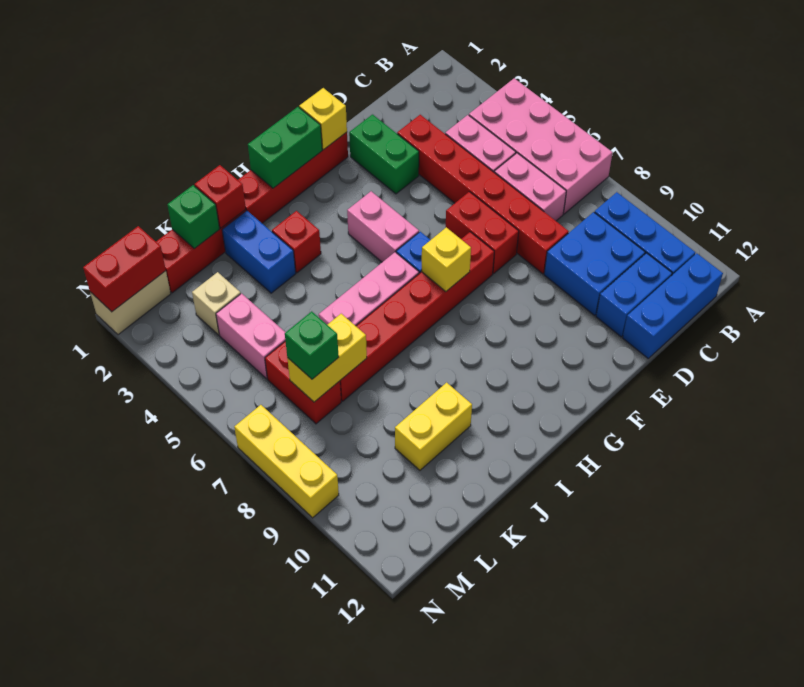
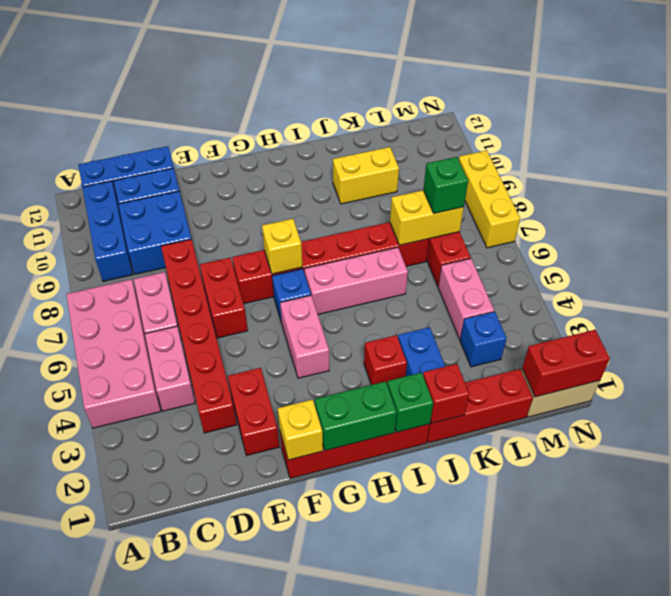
green brick E2:E3 level 1 -> red brick E2:E3 level 1
green brick K1 level 2 -> green brick I1 level 2
tan brick L3 level 1 -> blue brick L3 level 1

